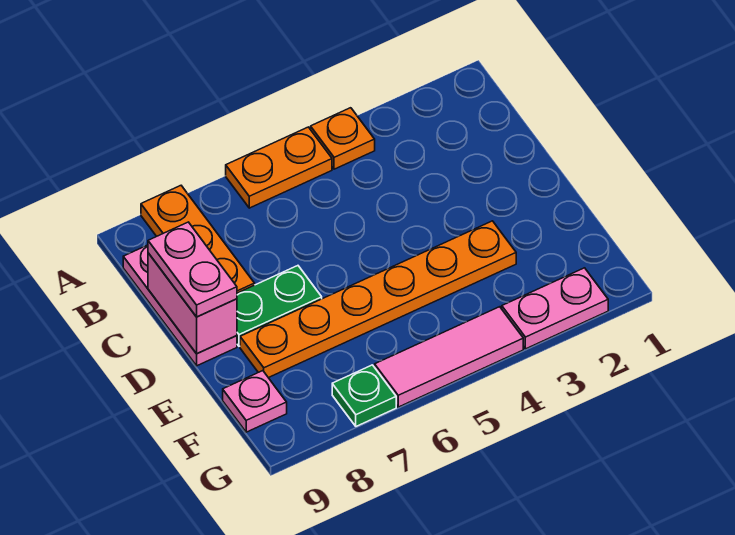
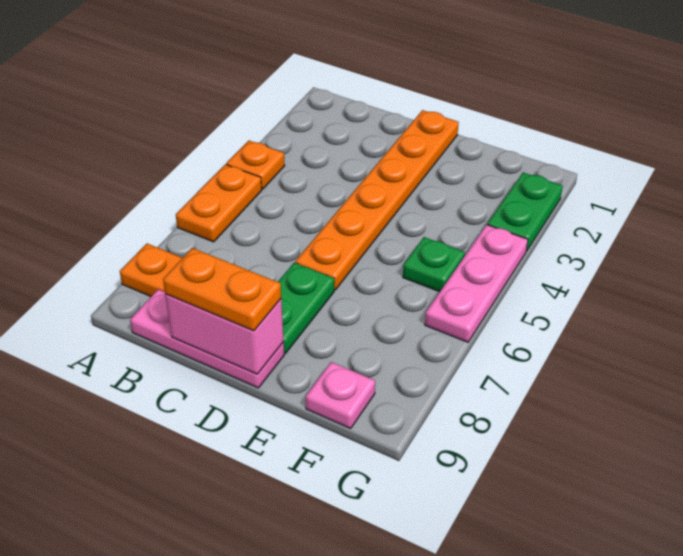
pink plate C9:D9 level 3 -> orange plate C9:D9 level 3
orange plate E3:E8 level 1 -> orange plate D1:D6 level 1
pink plate G2:G3 level 1 -> green plate G2:G3 level 1
pink tile G4:G6 level 1 -> pink plate G4:G6 level 1
green plate G7 level 1 -> green plate F5 level 1

